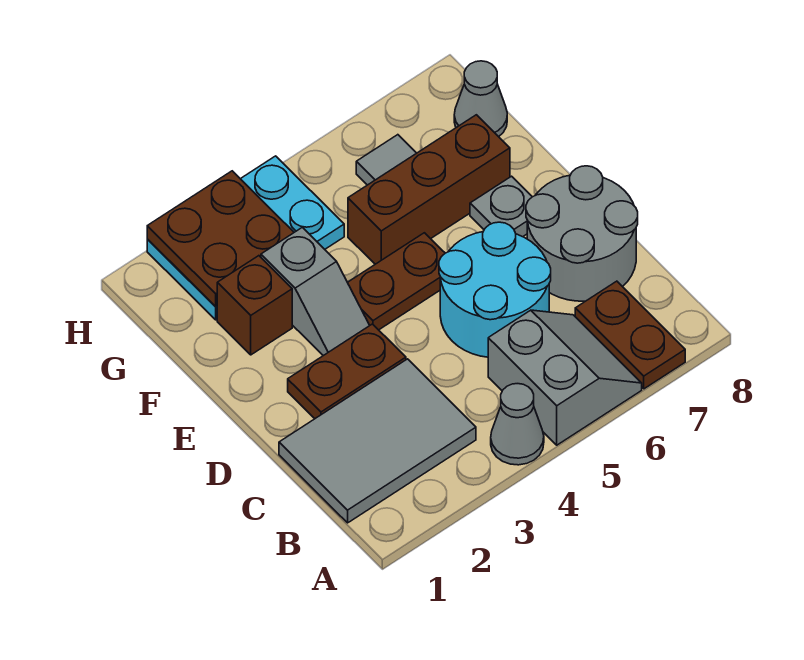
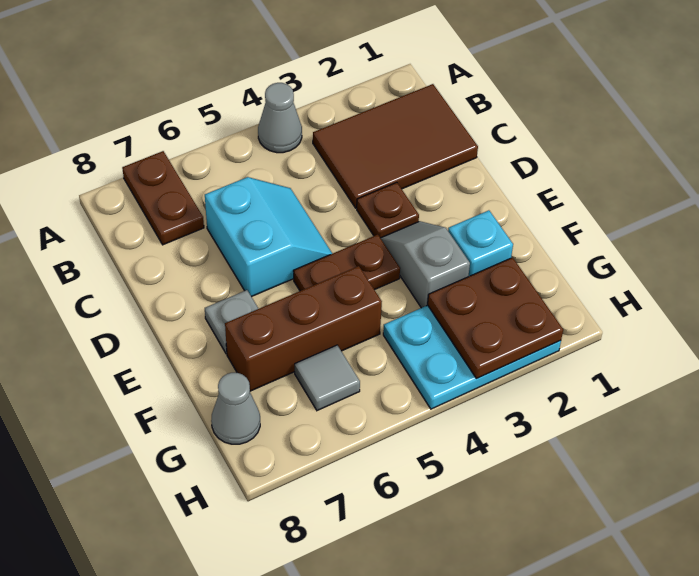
grey slope A5:B6 level 1 top 5 -> none
grey tile B1:C3 level 1 -> brown tile B1:C3 level 1
cyan round brick C5:D6 level 1 -> cyan slope C5:D6 level 1 top 6
grey round brick C7:D8 level 1 -> none
brown plate D2:D3 level 1 -> brown plate D3 level 1
brown brick F2 level 1 -> cyan brick F2 level 1

